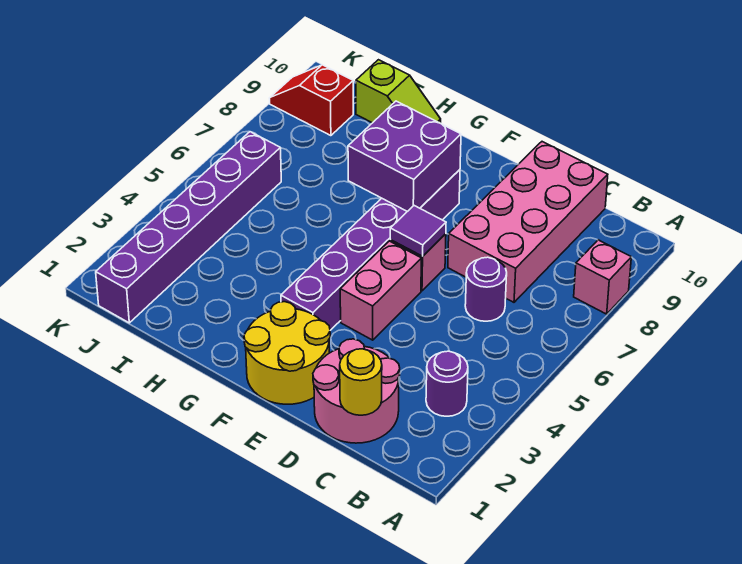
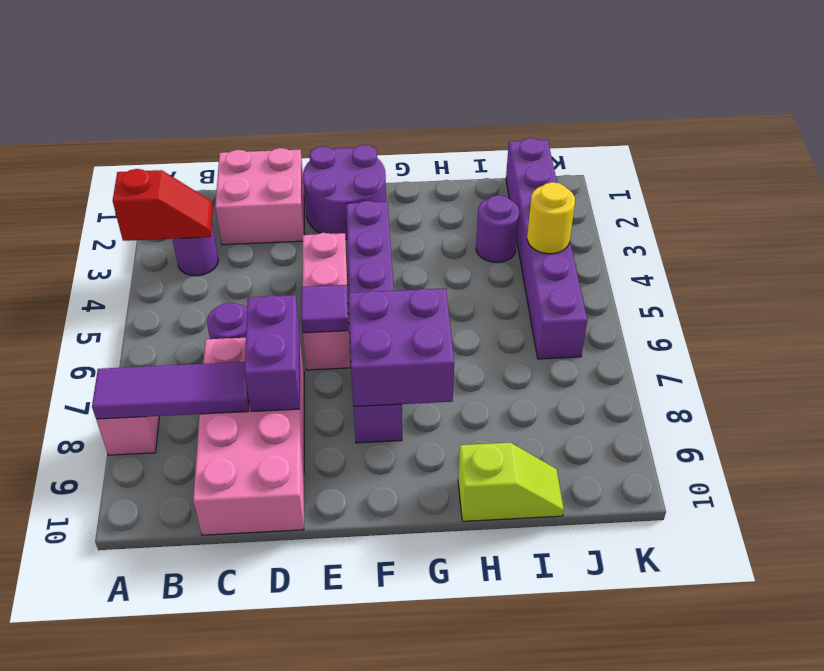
none -> purple tile A8:C8 level 2
pink round brick C1:D2 level 1 -> pink brick C1:D2 level 1
yellow round brick C1 level 2 -> yellow round brick J4 level 2
none -> purple brick D7:D8 level 2
yellow round brick E1:F2 level 1 -> purple round brick E1:F2 level 1
lime slope H10:I10 level 1 top I -> lime slope H10:I10 level 1 top H
none -> purple round brick I3 level 1
red slope J9:K9 level 1 top J -> red slope A3:B3 level 2 top A

